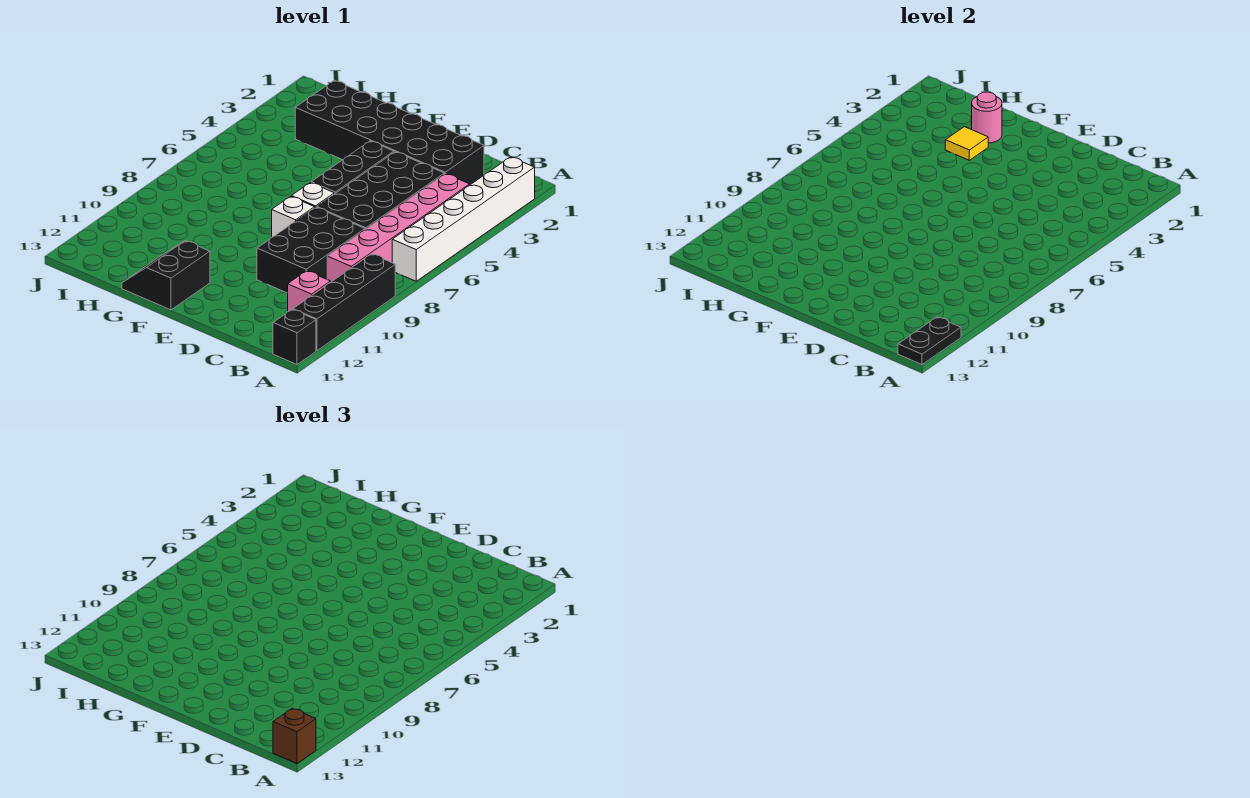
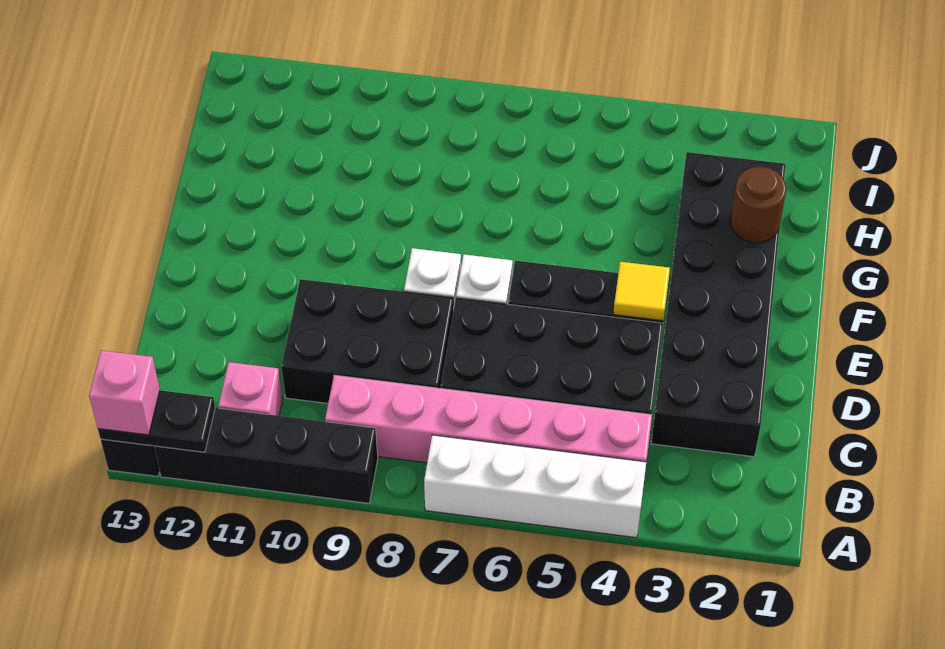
white brick A2:A7 level 1 -> white brick A4:A7 level 1
brown brick A13 level 3 -> pink brick A13 level 3
black slope F12:G13 level 1 top F -> none
pink round brick G2 level 2 -> brown round brick G2 level 2
yellow tile G3 level 2 -> yellow tile E4 level 2

